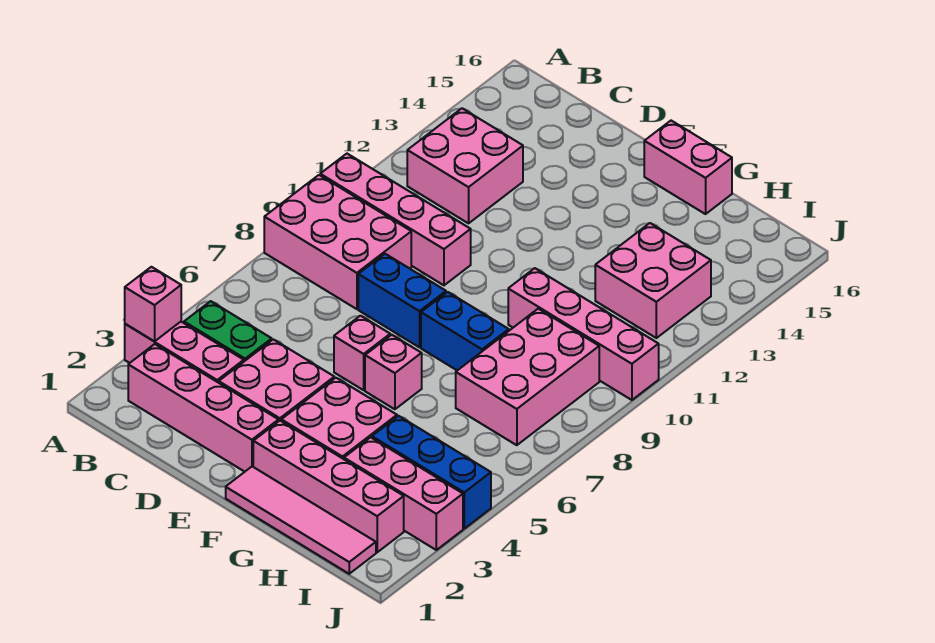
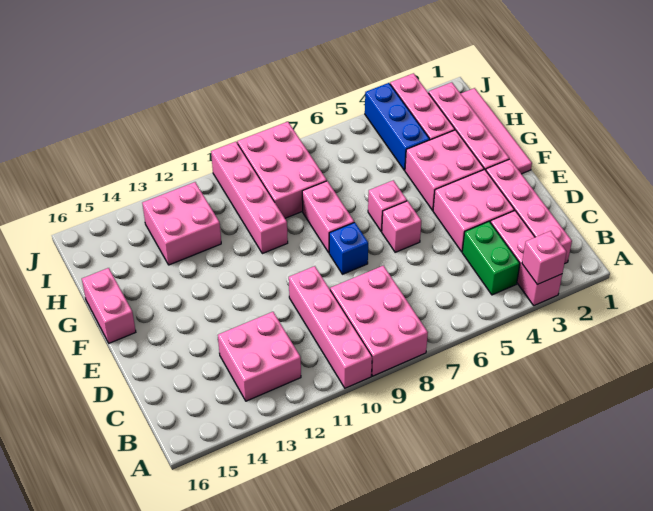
blue brick D8:E8 level 1 -> blue brick E8 level 1
blue brick F8:G8 level 1 -> pink brick F8:G8 level 1
pink brick H7:I9 level 1 -> pink brick H8:J9 level 1

